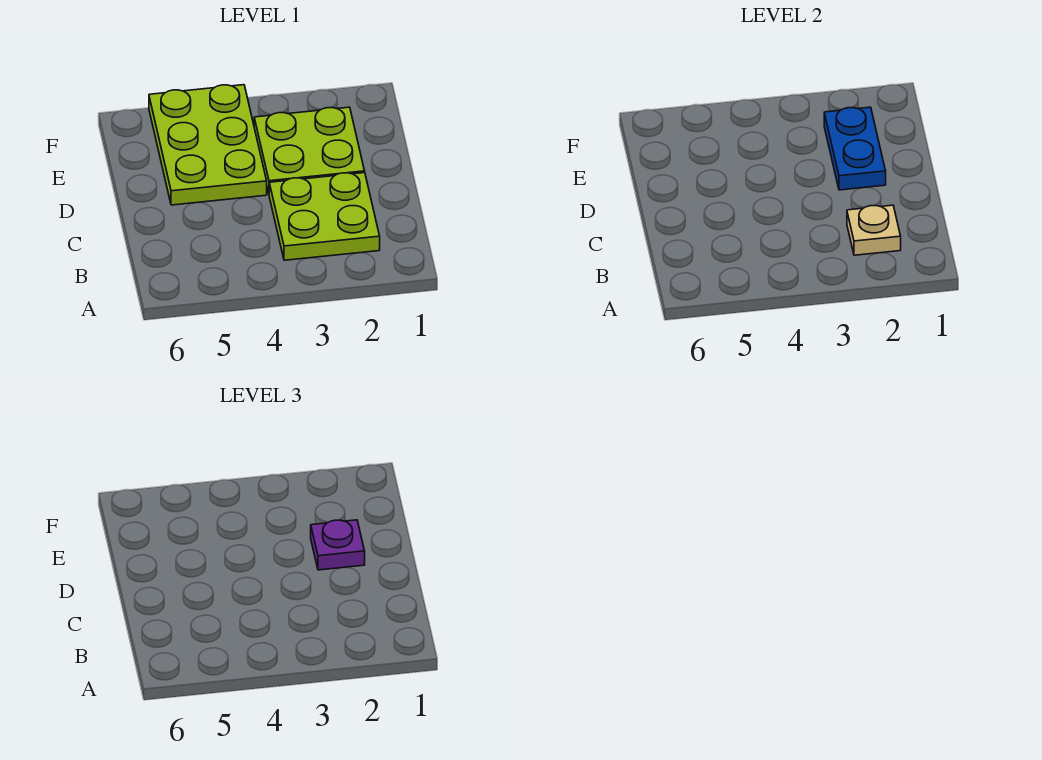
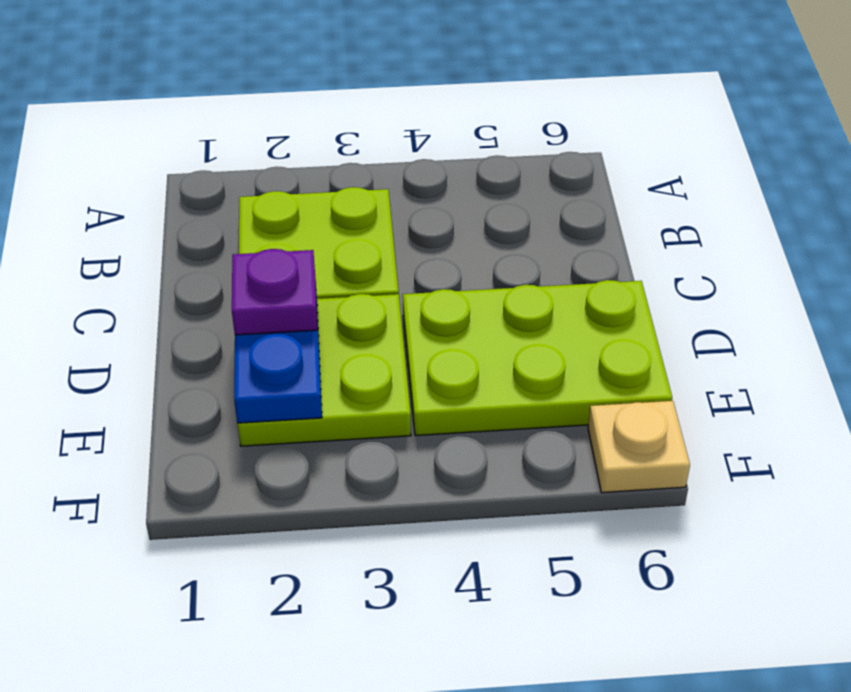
tan plate B2 level 2 -> tan plate F6 level 1
lime plate D4:F5 level 1 -> lime plate D4:E6 level 1

